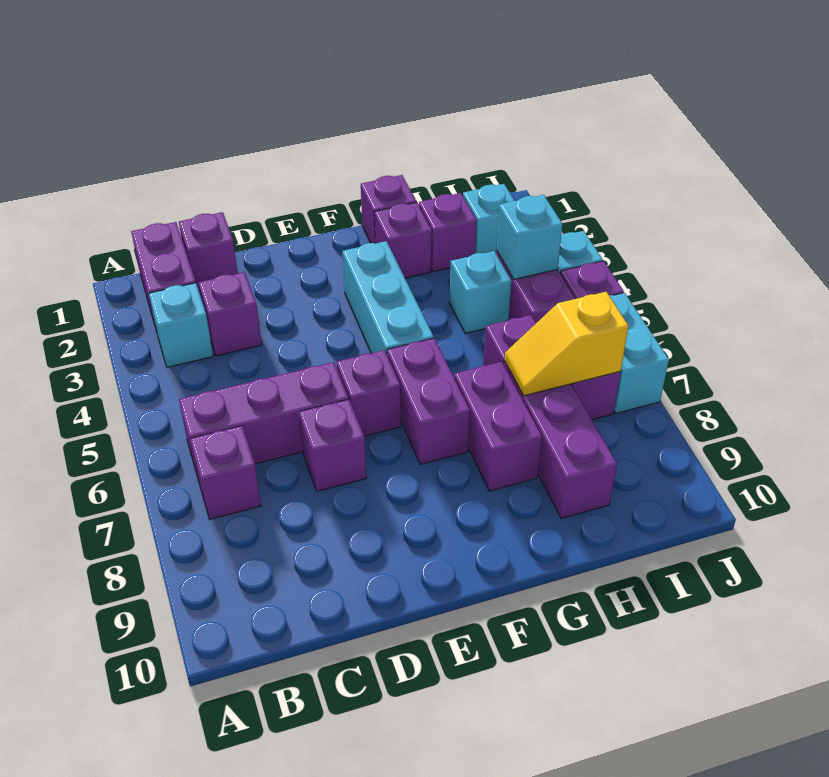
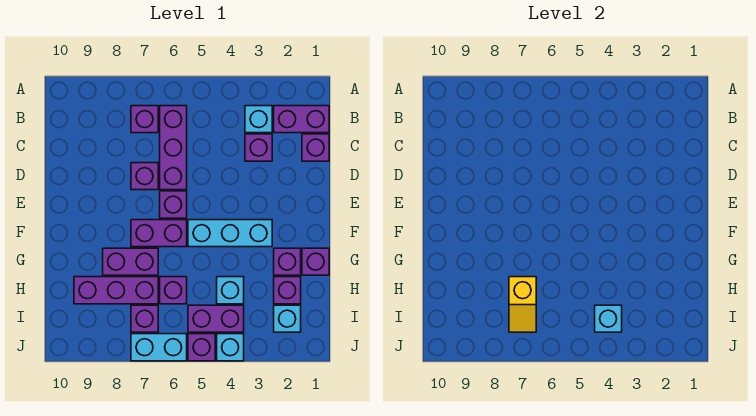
yellow slope H7:I7 level 2 top I -> yellow slope H7:I7 level 2 top H

